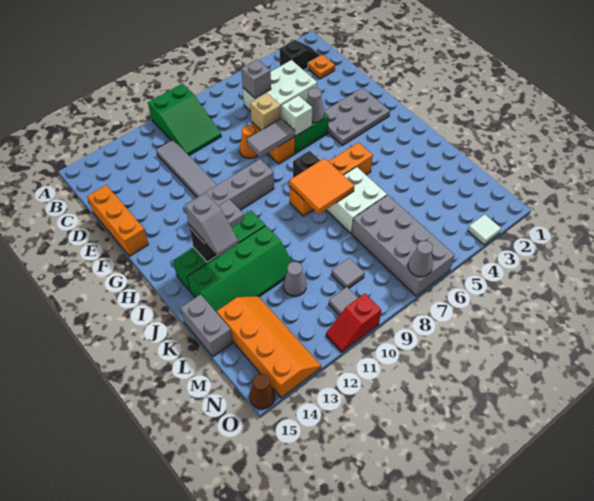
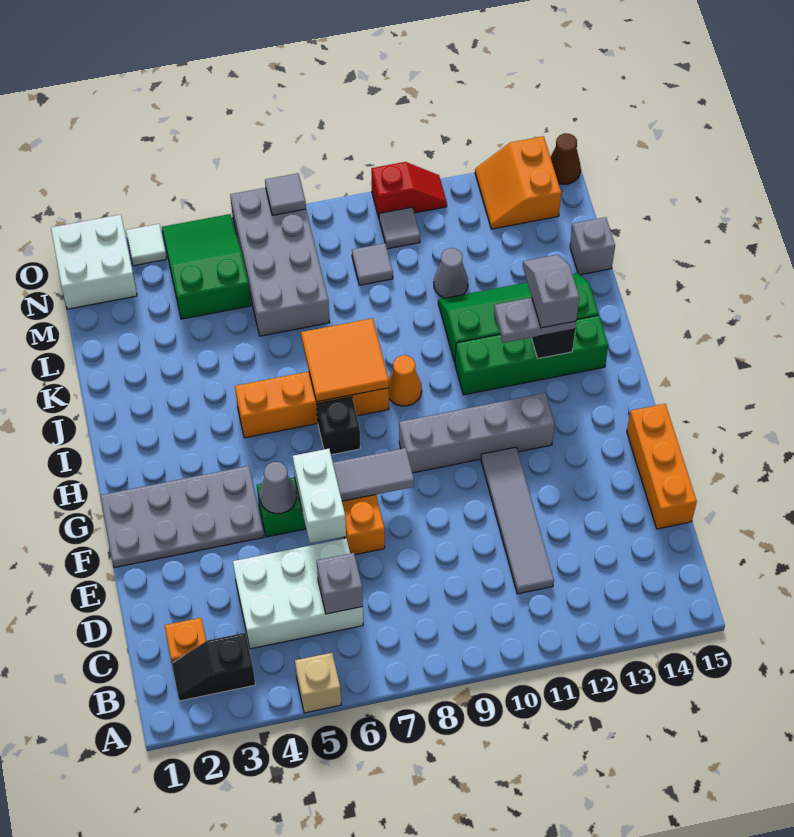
green slope A9:C10 level 1 top A -> green slope M4:O5 level 1 top M
tan brick E7 level 2 -> tan brick A5 level 1
orange cone E8 level 1 -> orange cone I9 level 1
grey plate F2:G4 level 1 -> grey plate F1:G4 level 1
white brick F6 level 2 -> white brick E6:F6 level 2
white brick J6:K7 level 1 -> white brick N1:O2 level 1
grey brick K15:L15 level 1 -> grey brick L15 level 1
orange slope L13:O14 level 1 top 14 -> orange slope N13:O14 level 1 top 14
grey cone O7 level 2 -> grey tile O7 level 2

